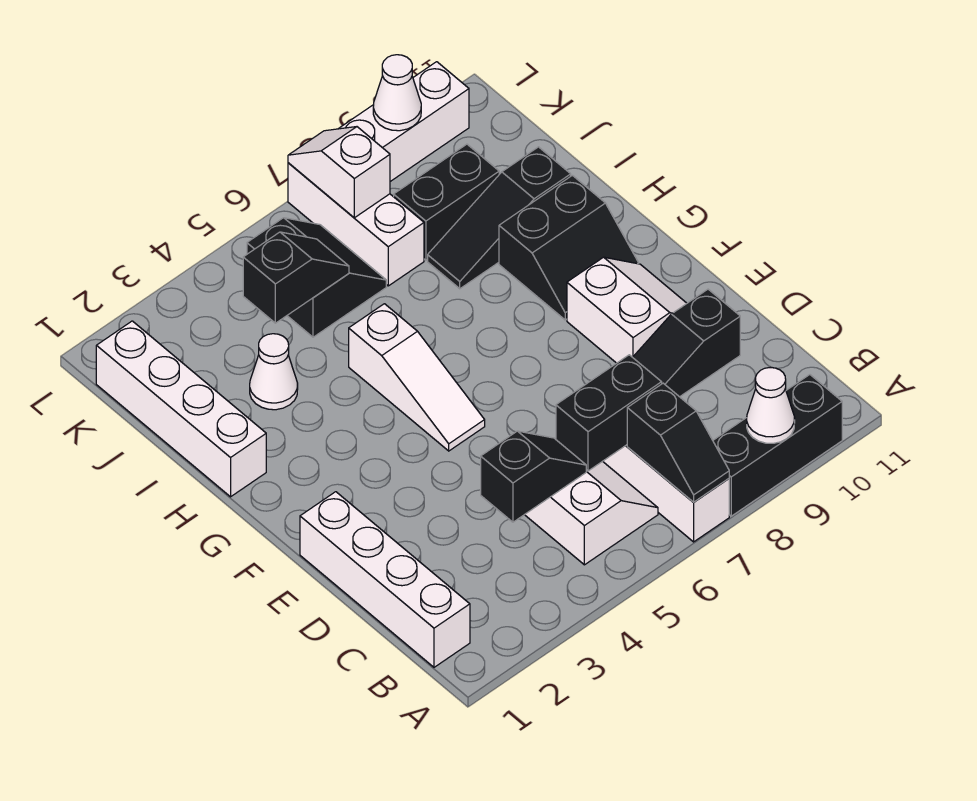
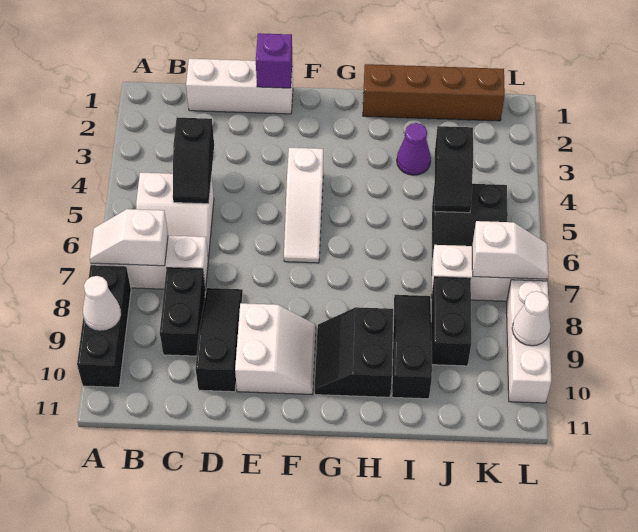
black slope A7:B7 level 2 top B -> white slope A7:B7 level 2 top B
white brick B1:E1 level 1 -> white brick C1:E1 level 1
black brick C6:C7 level 2 -> black brick C8:C9 level 1
none -> purple brick E1 level 2
white slope E9:F10 level 1 top 9 -> white slope E9:F10 level 1 top E
white slope F5:H5 level 1 top H -> white slope F4:F6 level 1 top 4
white brick H1:K1 level 1 -> brown brick H1:K1 level 1
white cone I3 level 1 -> purple cone I3 level 1

